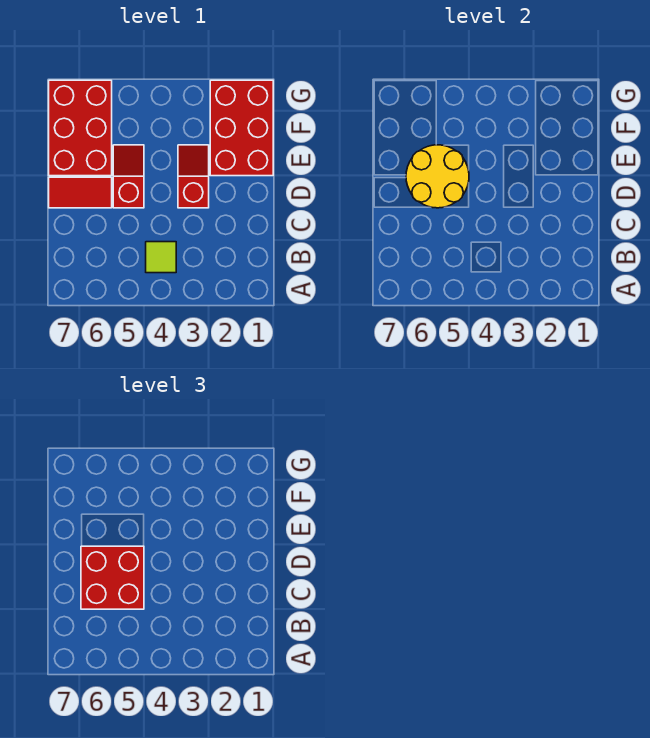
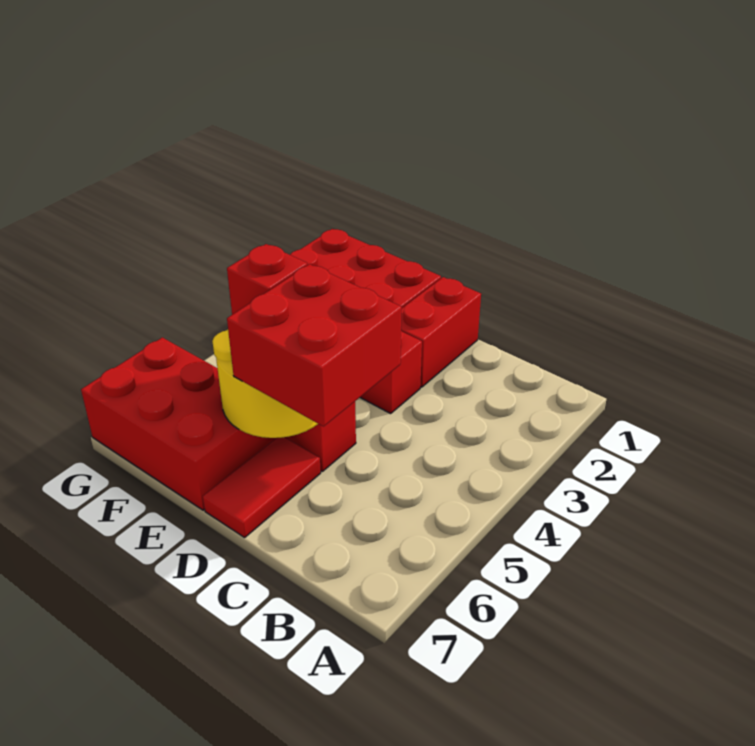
lime tile B4 level 1 -> none
none -> red brick D1:D2 level 1
none -> red brick E5 level 3

